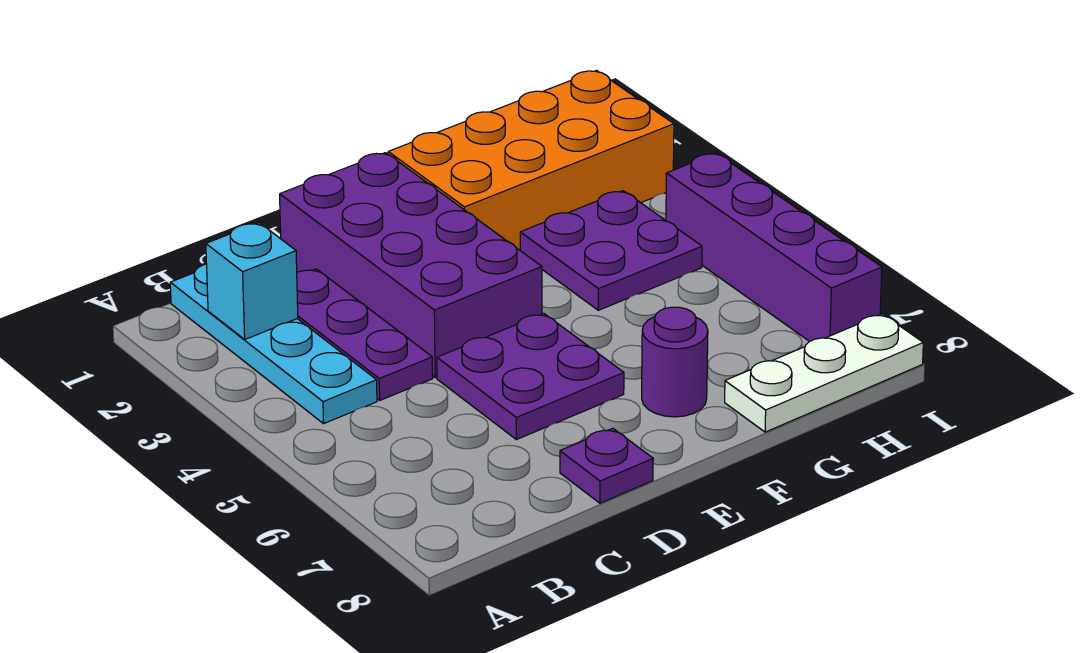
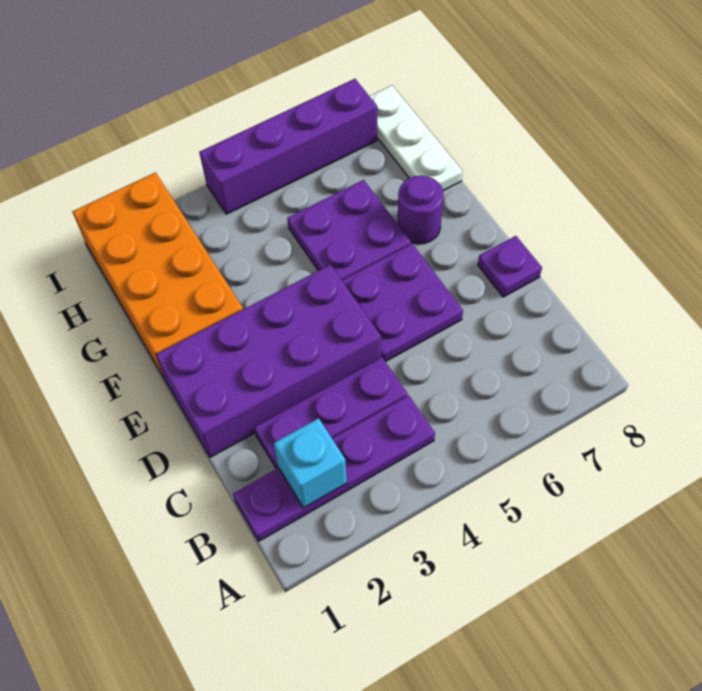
cyan plate B1:B4 level 1 -> purple plate B1:B4 level 1
purple plate G3:H4 level 1 -> purple plate F5:G6 level 1

